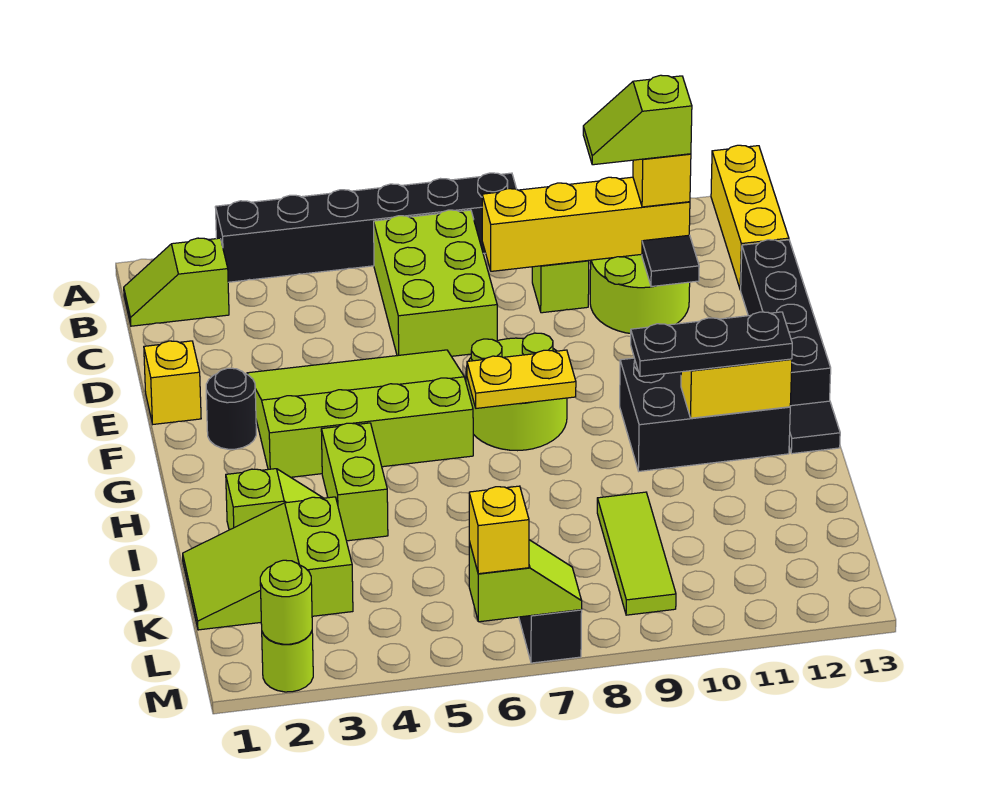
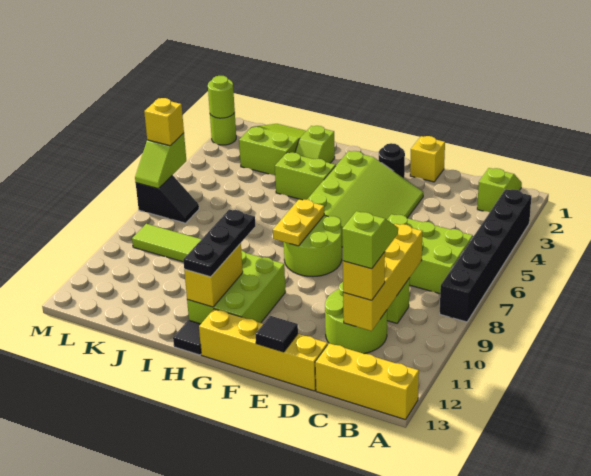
black tile D11 level 2 -> black tile E13 level 2
black brick D13:G13 level 1 -> yellow brick D13:G13 level 1
black brick G10:H12 level 1 -> lime brick G10:H12 level 1

